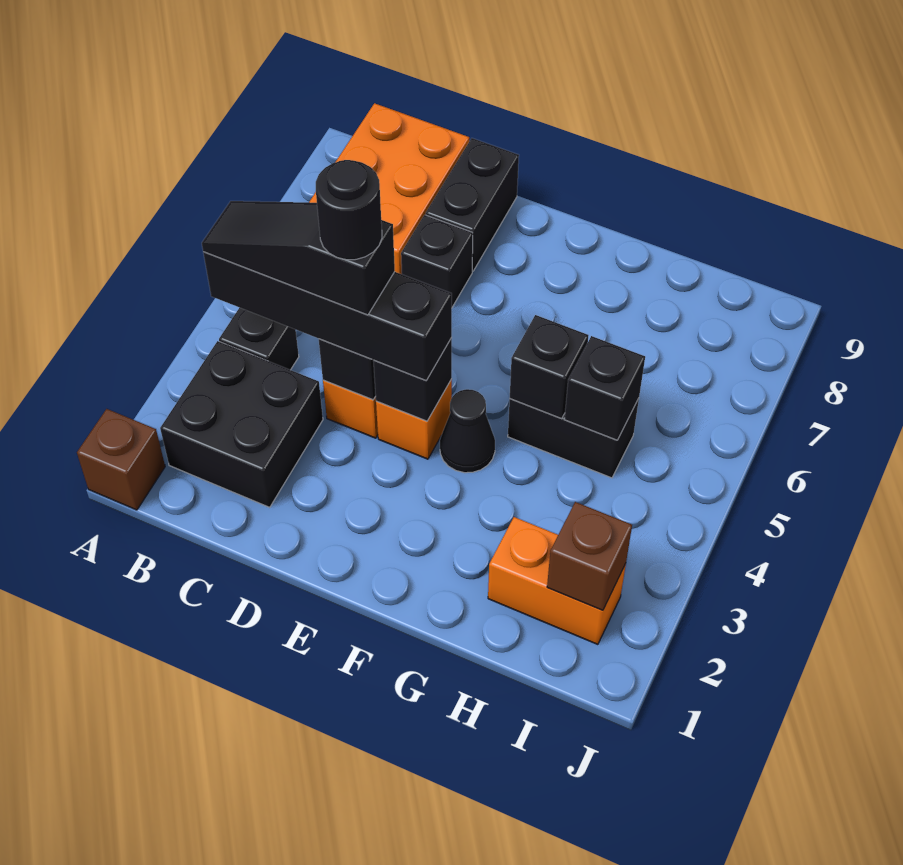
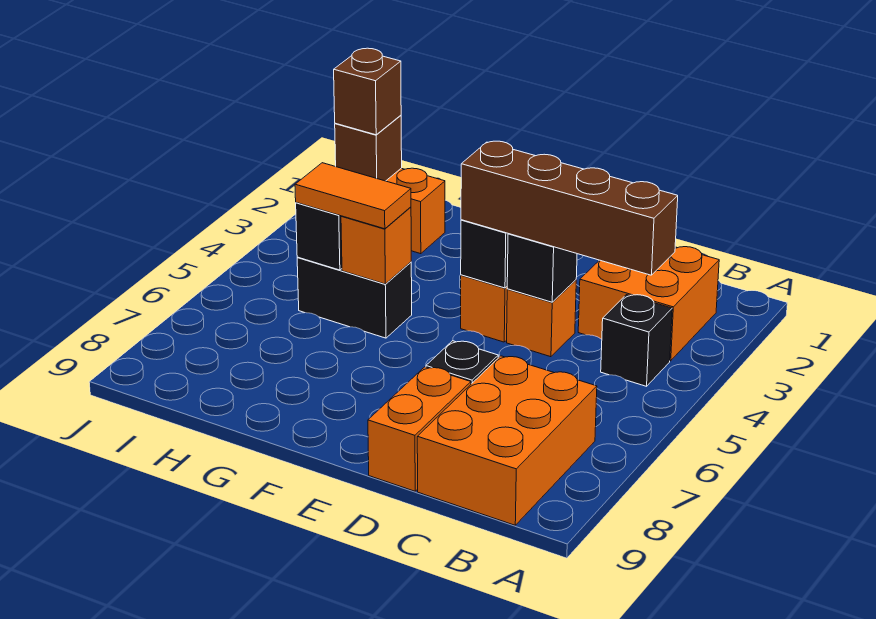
brown brick A1 level 1 -> brown brick I2 level 3
black brick B2:C3 level 1 -> orange brick B2:C3 level 1
black brick B4:E4 level 3 -> brown brick B4:E4 level 3
black slope B4:D4 level 4 top D -> none
black round brick D4 level 5 -> none
black brick D8:D9 level 1 -> orange brick D8:D9 level 1
black cone F4 level 1 -> none
black brick G5 level 2 -> orange brick G5 level 2
none -> orange tile G5:H5 level 3

